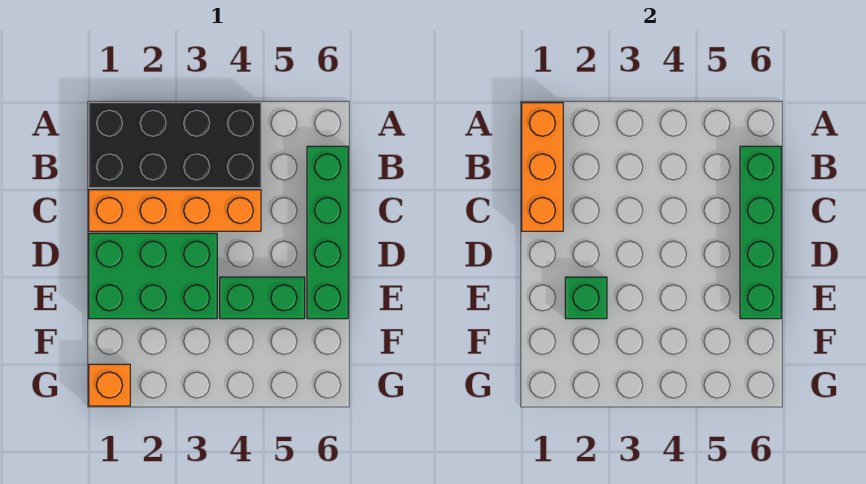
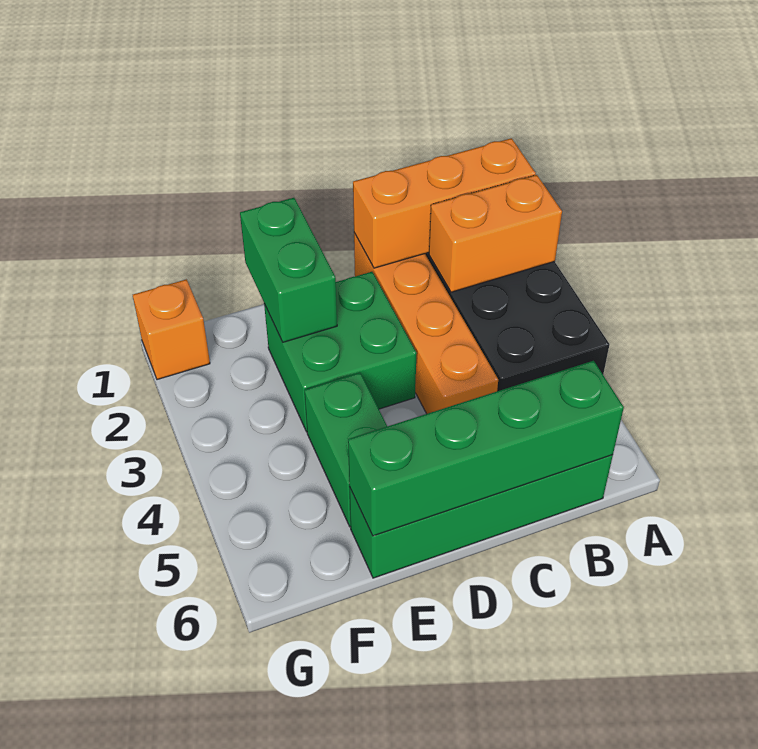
none -> orange brick A2:B2 level 2
green brick D1:E3 level 1 -> green brick D2:E3 level 1
green brick E2 level 2 -> green brick E1:E2 level 2

